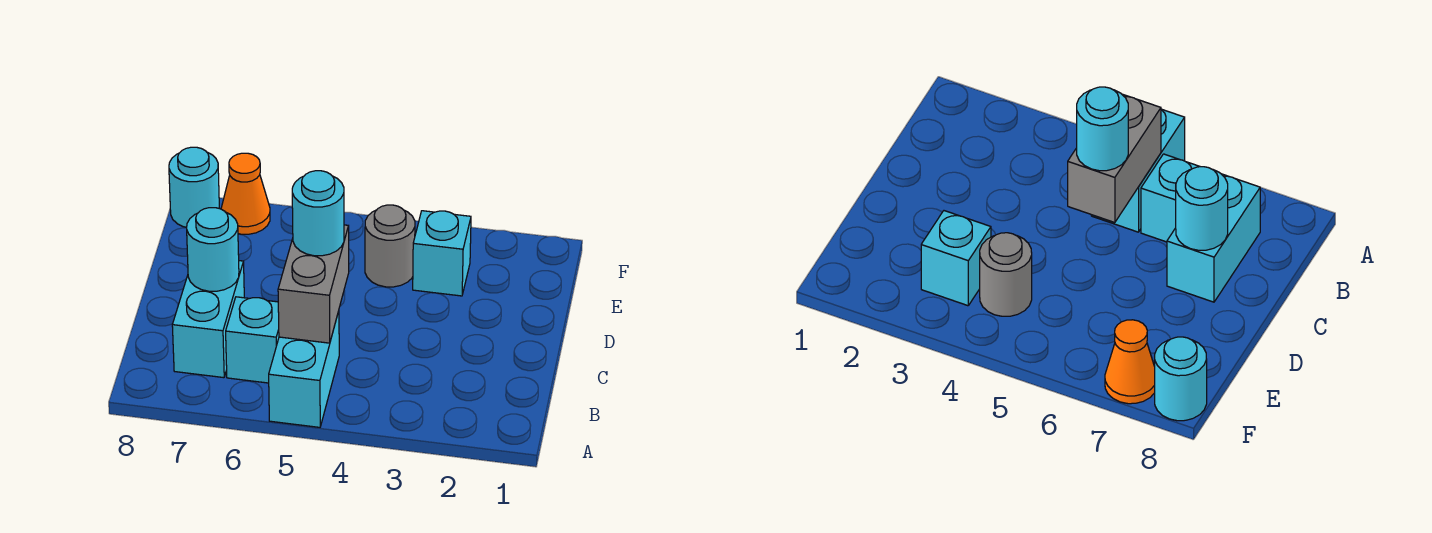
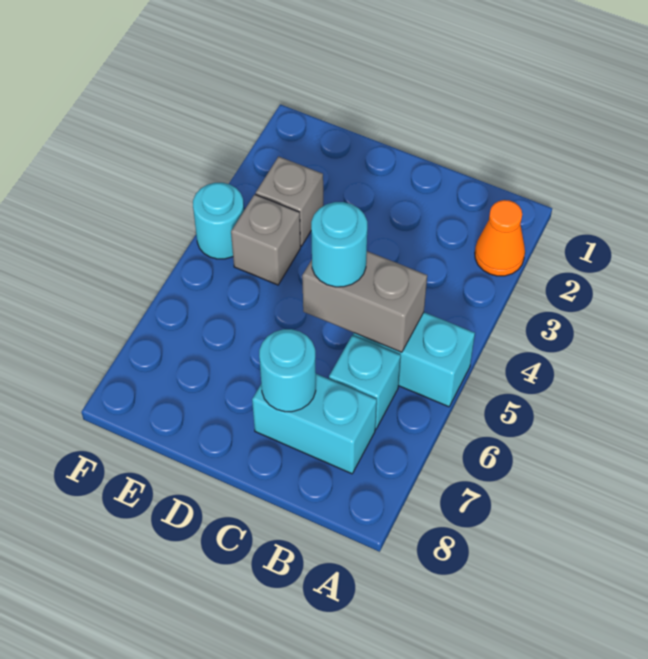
cyan brick E3 level 1 -> grey brick E3 level 1
grey round brick E4 level 1 -> grey brick E4 level 1
orange cone F7 level 1 -> orange cone A2 level 1
cyan round brick F8 level 1 -> cyan round brick F4 level 1

